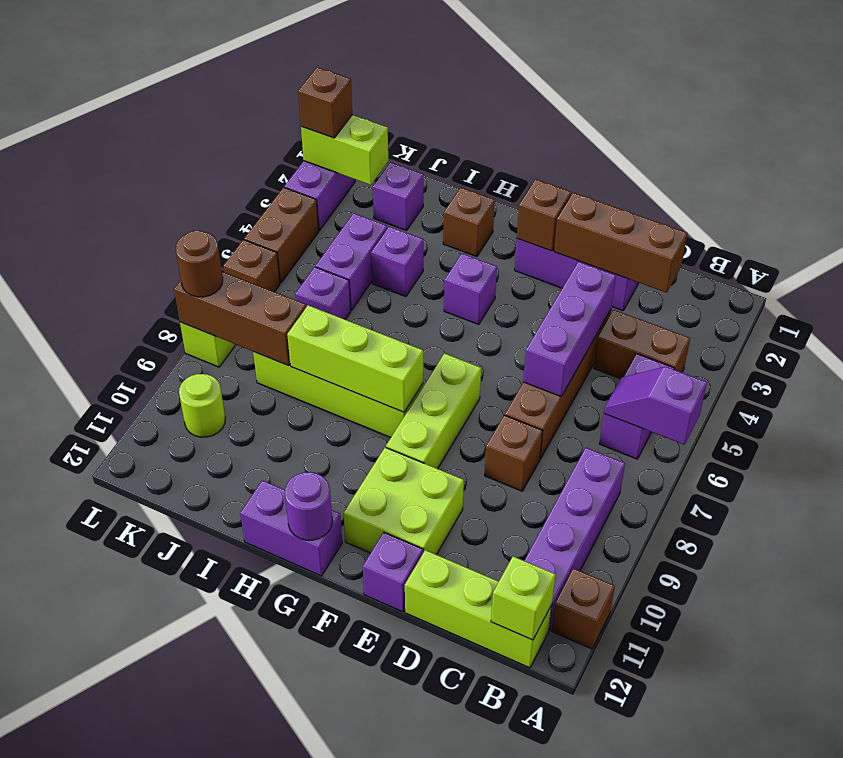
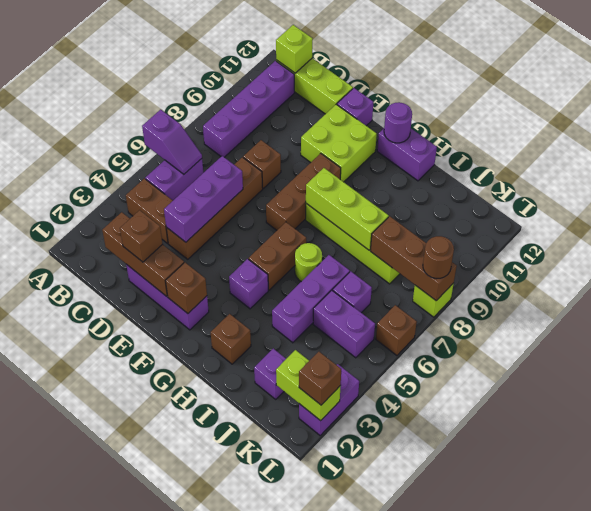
brown brick A11 level 1 -> brown brick D2 level 3
lime brick F7:F9 level 1 -> brown brick F7:F9 level 1
purple brick I4 level 1 -> purple brick I4:I6 level 1
purple brick J4:J5 level 1 -> purple brick J5:K5 level 1
lime round brick K10 level 1 -> lime round brick H6 level 1
brown brick L4:L5 level 1 -> brown brick G5:G6 level 1

